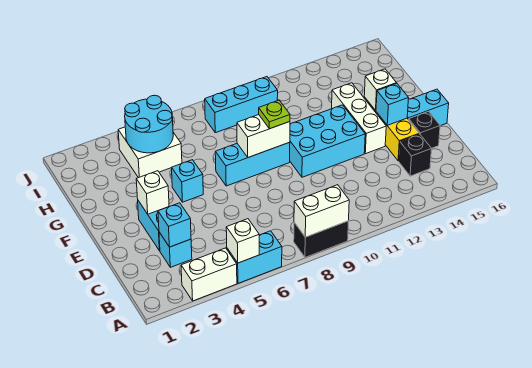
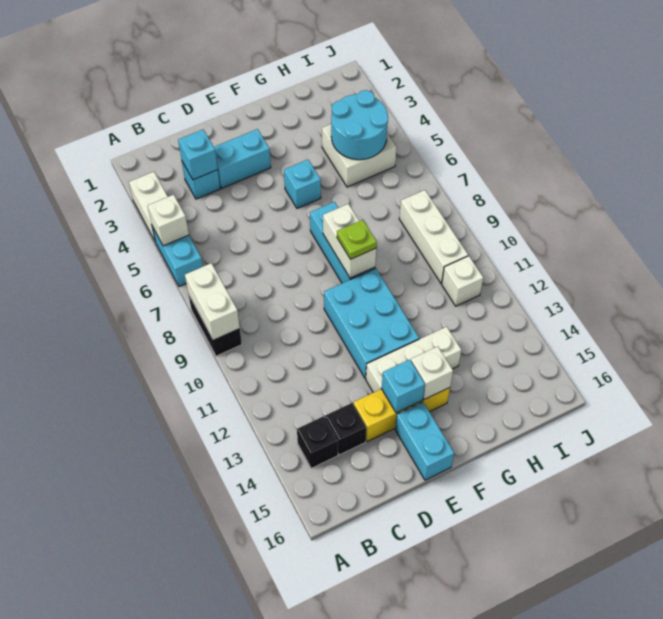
black brick D15 level 1 -> black brick B14 level 1
white brick E3 level 2 -> white brick I11 level 1
cyan brick I8:I10 level 1 -> white brick I8:I10 level 1

